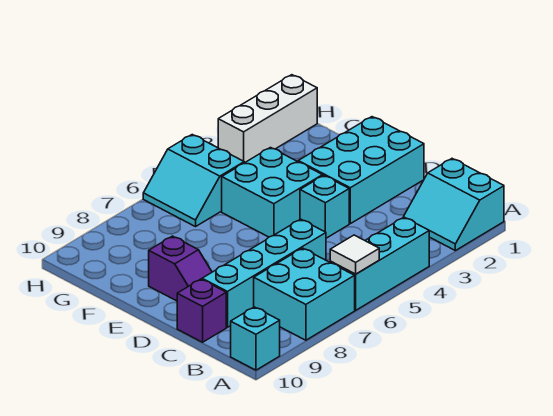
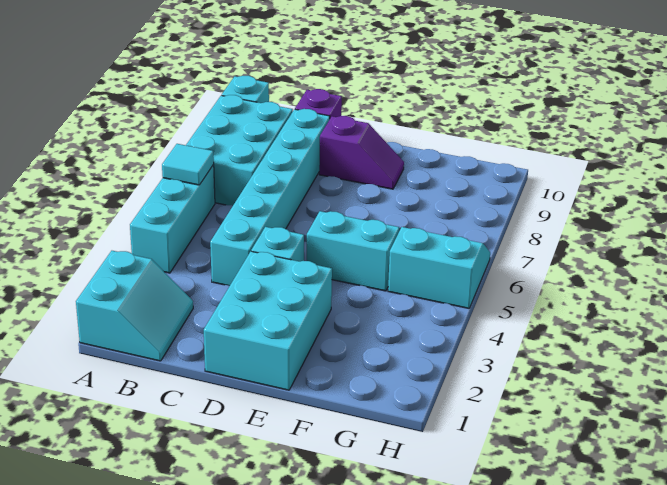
cyan slope A1:B2 level 1 top 1 -> cyan slope A1:B2 level 1 top A
white tile A6 level 2 -> cyan tile A6 level 2
cyan brick A7:B8 level 1 -> cyan brick A7:B9 level 1
cyan brick C6:C9 level 1 -> cyan brick C4:C9 level 1
purple slope D9:E9 level 1 top E -> purple slope D9:E9 level 1 top D
cyan brick E4:F5 level 1 -> cyan brick E5:F5 level 1
white brick H1:H3 level 1 -> none

